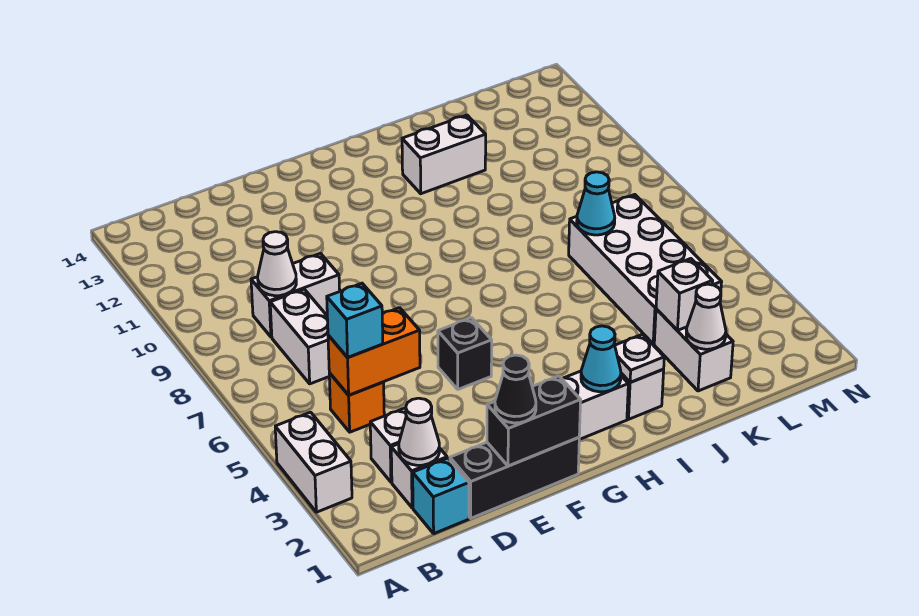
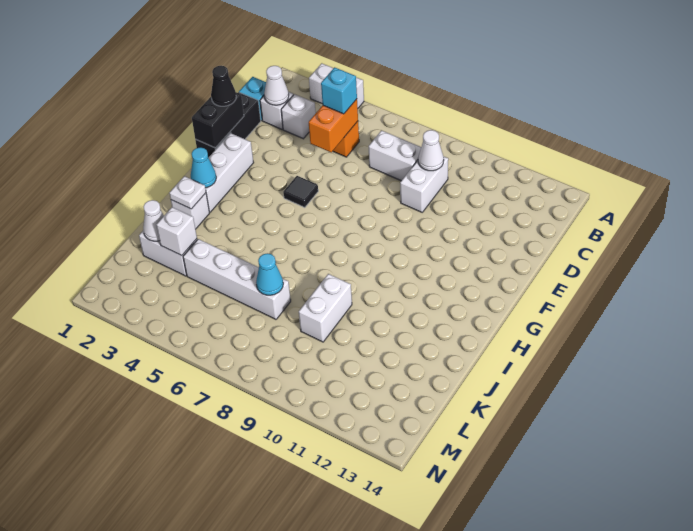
black brick F5 level 1 -> black tile F5 level 1
white brick I12:J12 level 1 -> white brick J9:K9 level 1
white brick K4:L7 level 1 -> white brick K4:K7 level 1

